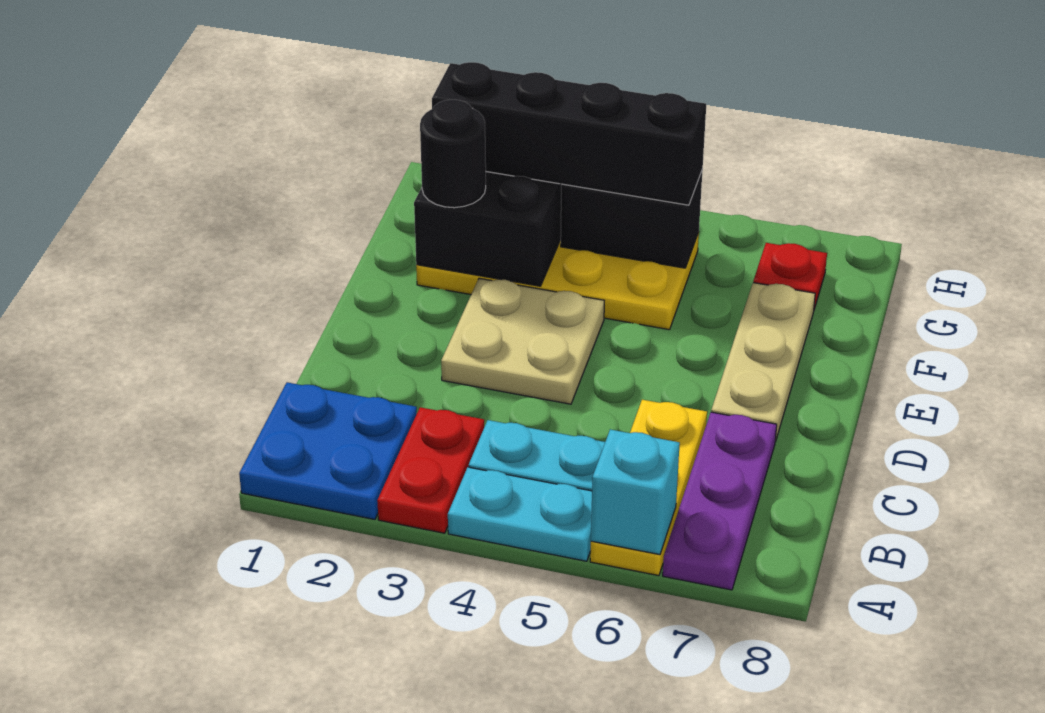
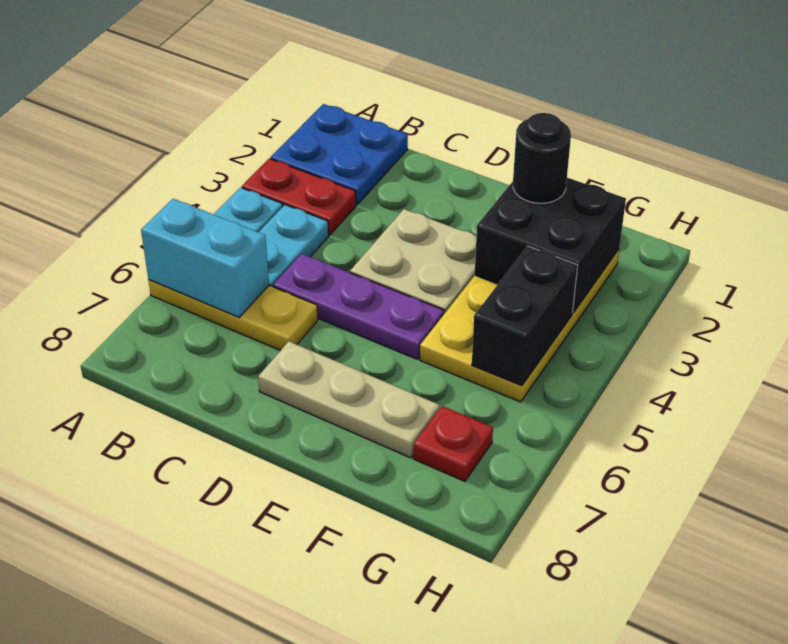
cyan brick A6 level 2 -> cyan brick A6:B6 level 2
purple plate A7:C7 level 1 -> purple plate C5:E5 level 1
black brick G2:G5 level 3 -> none

